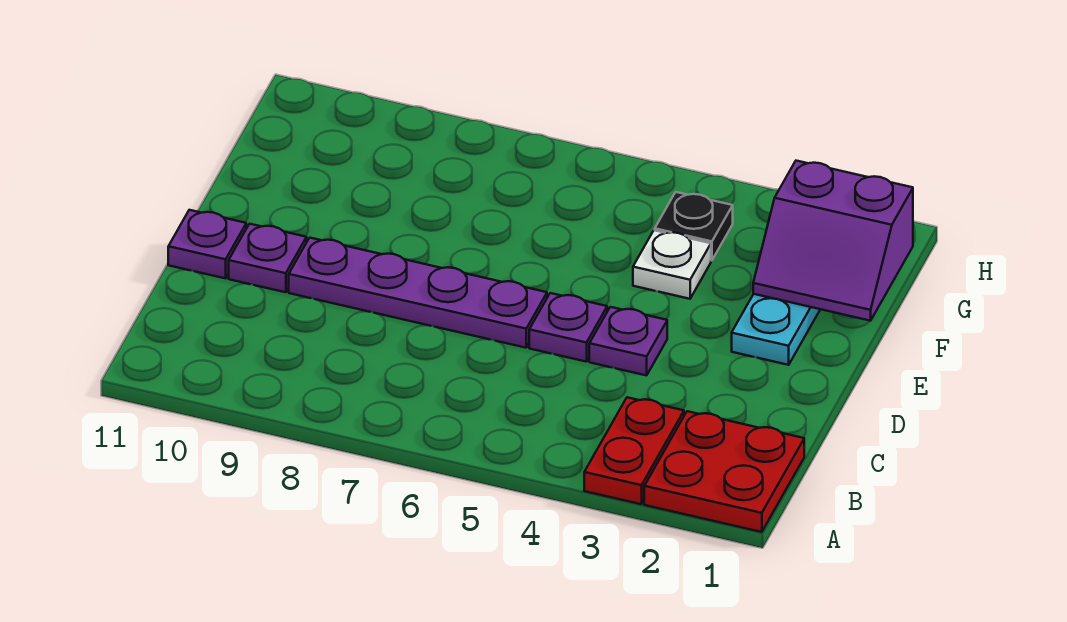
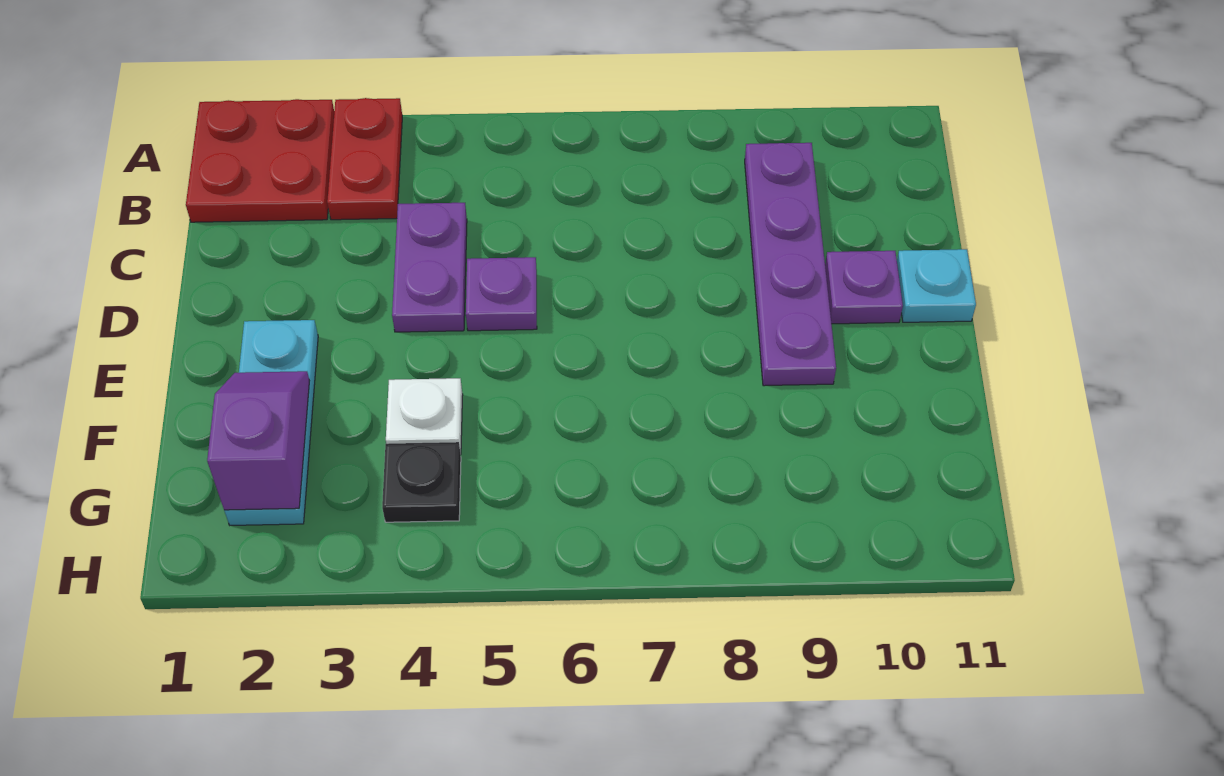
purple plate D4 level 1 -> purple plate C4:D4 level 1
purple plate D6:D9 level 1 -> purple plate B9:E9 level 1
purple plate D11 level 1 -> cyan plate D11 level 1
purple slope F1:G2 level 2 top G -> purple slope F2:G2 level 2 top G

